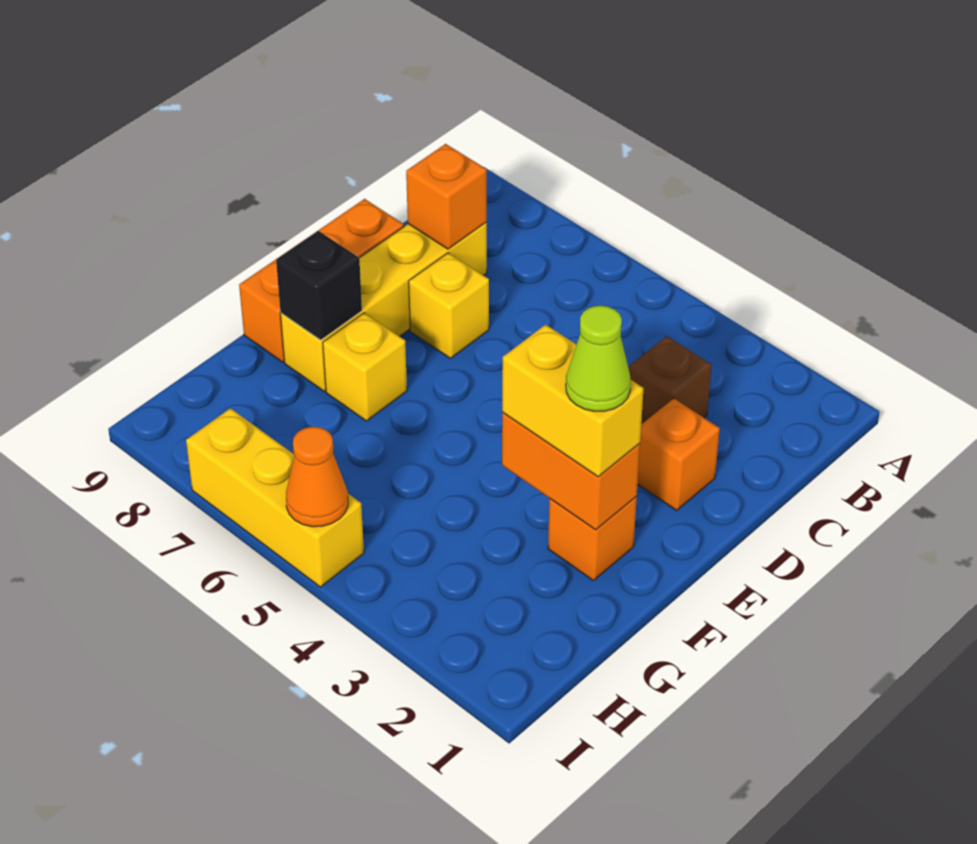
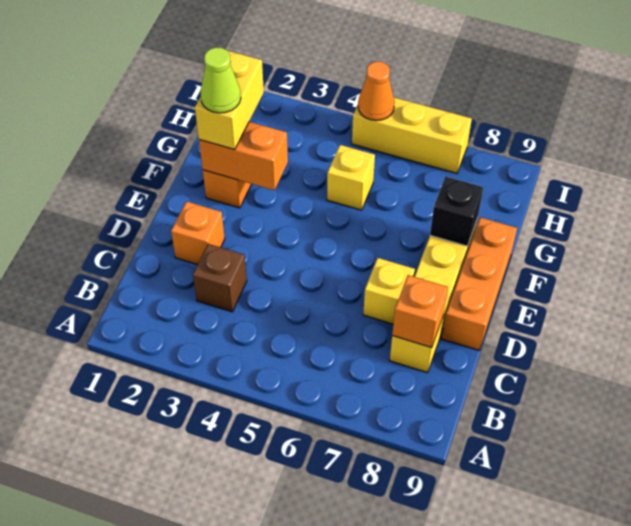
yellow brick F2:F3 level 3 -> yellow brick F2:G2 level 3
yellow brick F7 level 1 -> yellow brick G5 level 1

